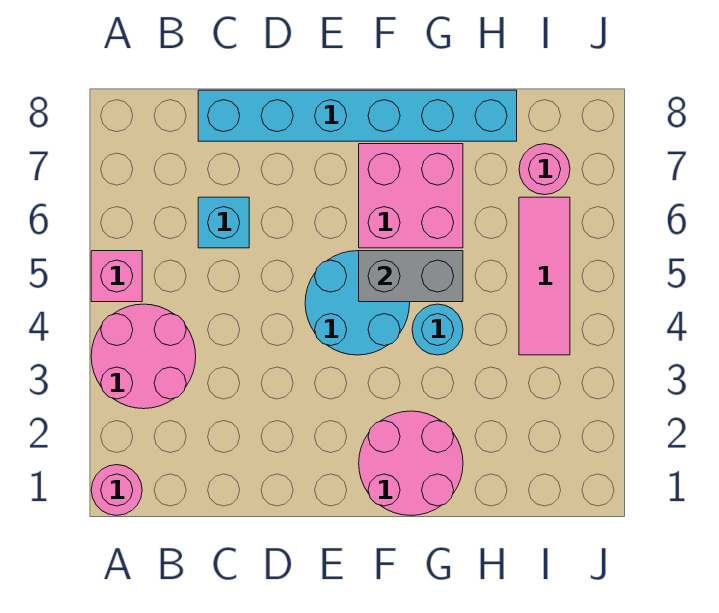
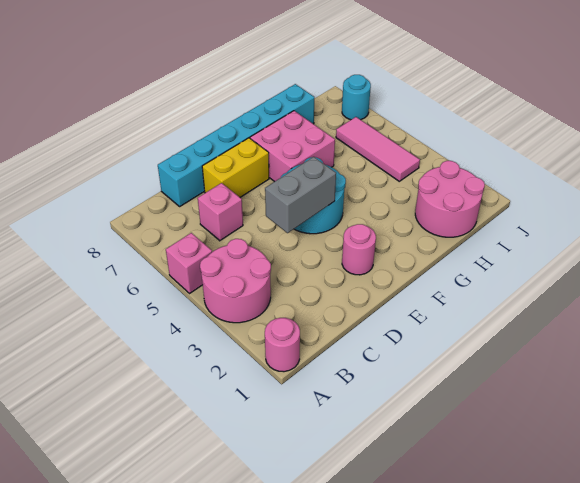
cyan brick C6 level 1 -> pink brick C6 level 1
none -> yellow brick D7:E7 level 1
pink round brick F1:G2 level 1 -> pink round brick H1:I2 level 1
grey brick F5:G5 level 2 -> grey brick D4:E4 level 2
cyan round brick G4 level 1 -> cyan round brick J7 level 1
pink round brick I7 level 1 -> pink round brick E2 level 1

